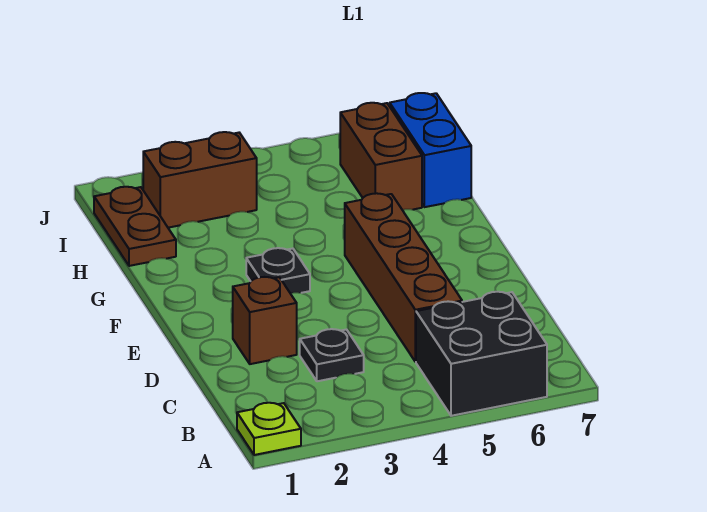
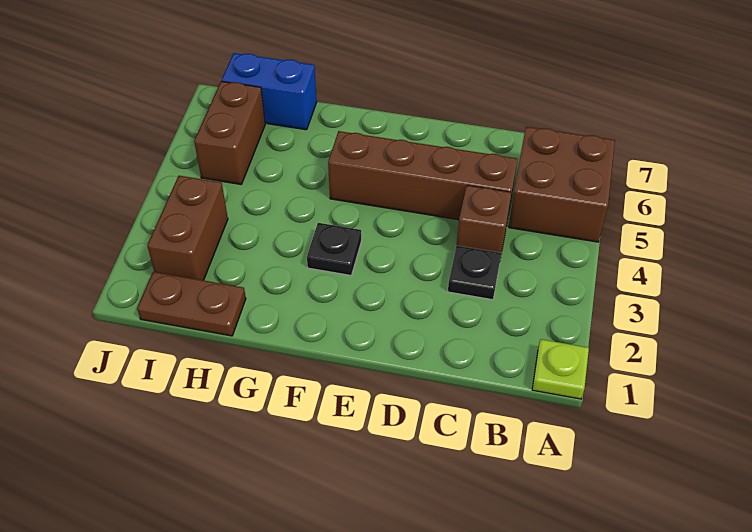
black brick A5:B6 level 1 -> brown brick A5:B6 level 1
brown brick D2 level 1 -> brown brick C4 level 1
brown brick H6:I6 level 1 -> brown brick I5:I6 level 1

